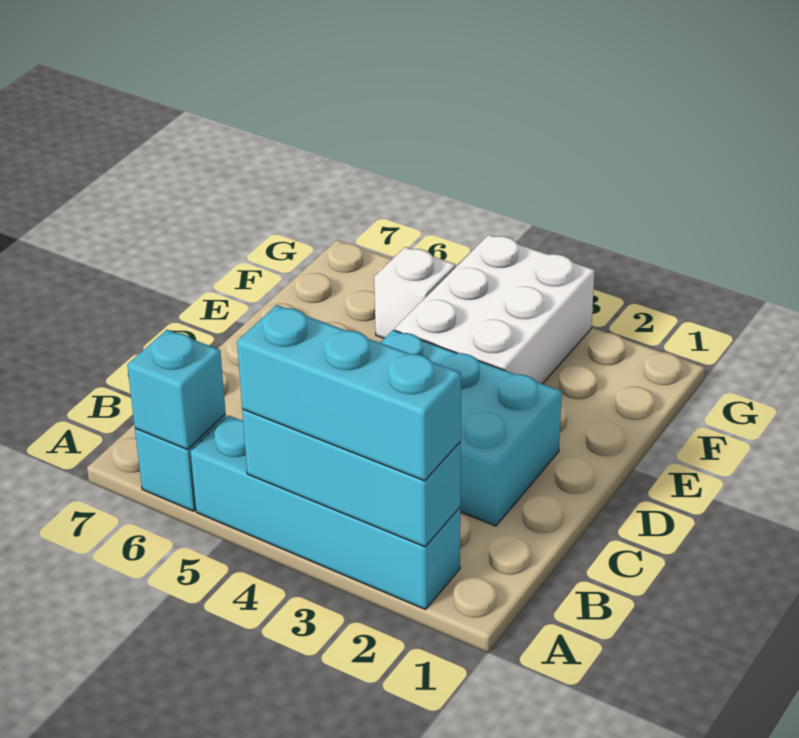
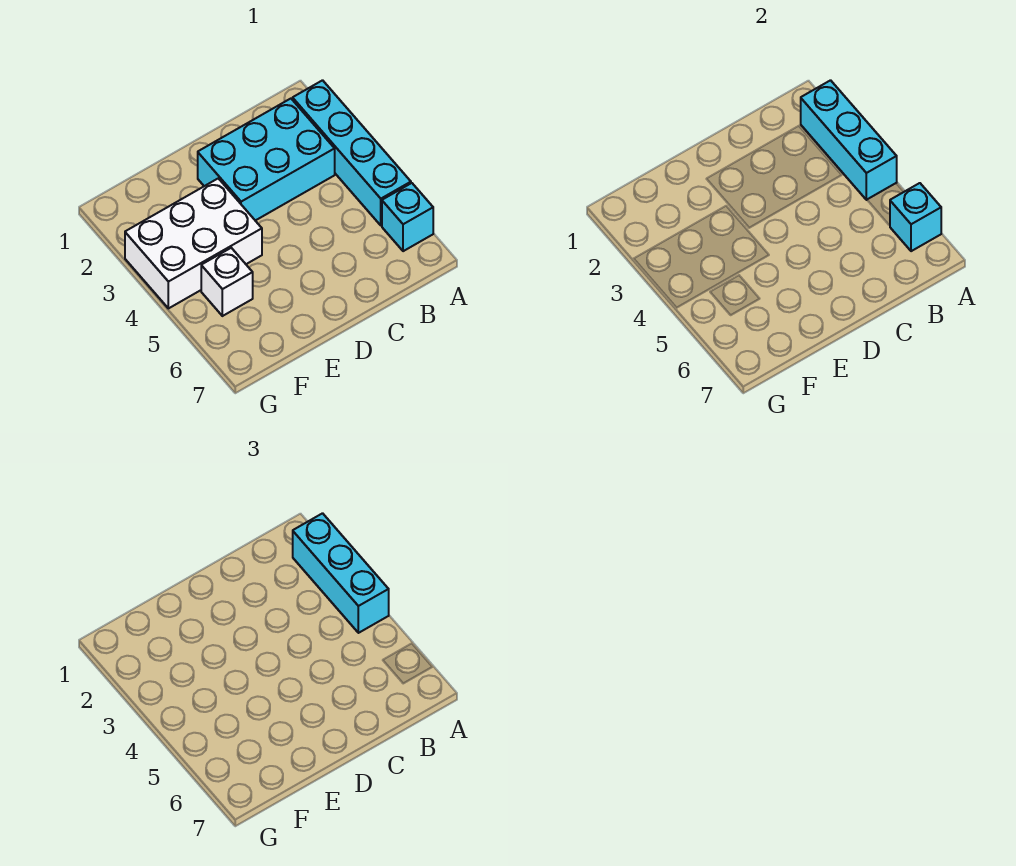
cyan brick C2:D4 level 1 -> cyan brick B2:D3 level 1

